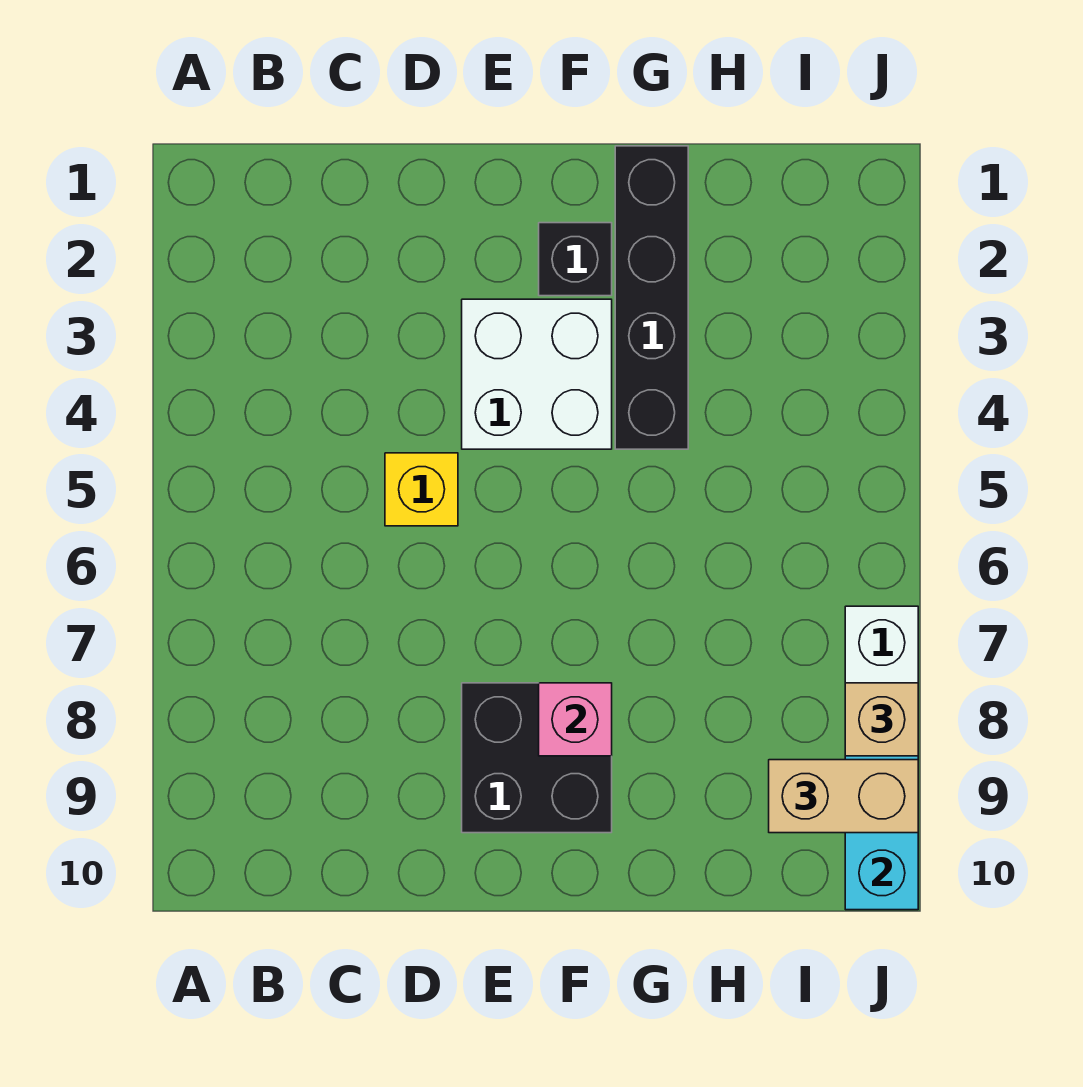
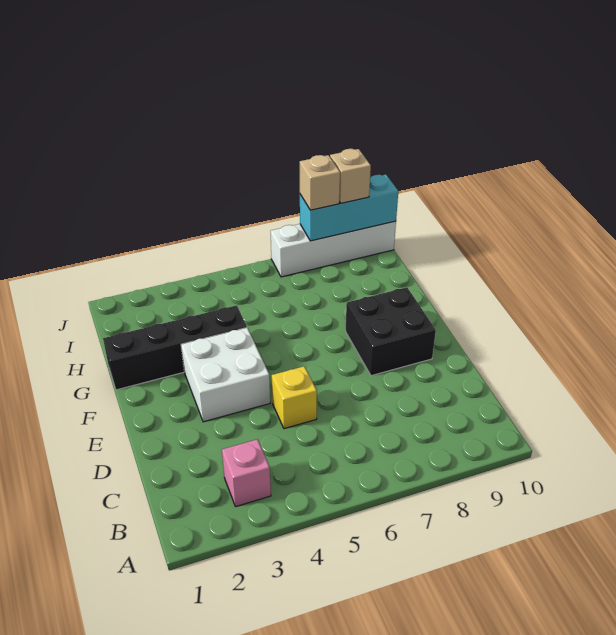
black brick F2 level 1 -> none
pink brick F8 level 2 -> pink brick B3 level 1
tan brick I9:J9 level 3 -> tan brick J9 level 3

